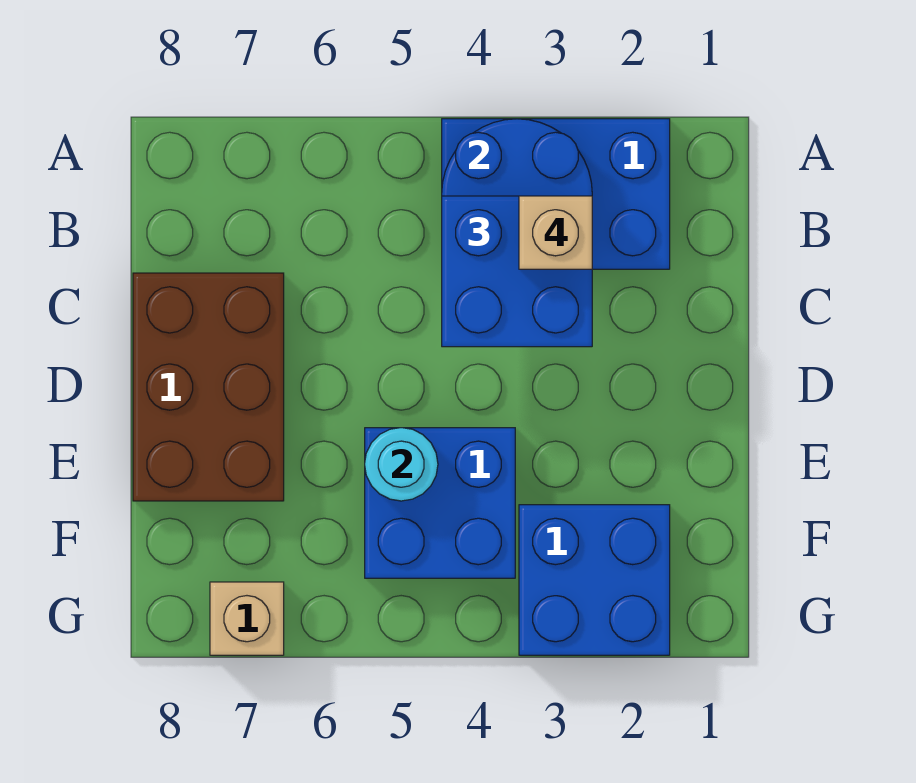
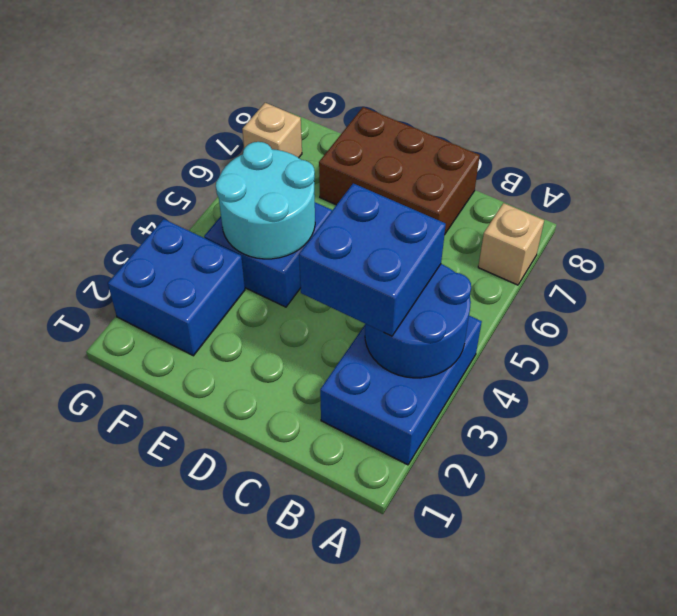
tan brick B3 level 4 -> tan brick A7 level 1
cyan round brick E5 level 2 -> cyan round brick E4:F5 level 2

